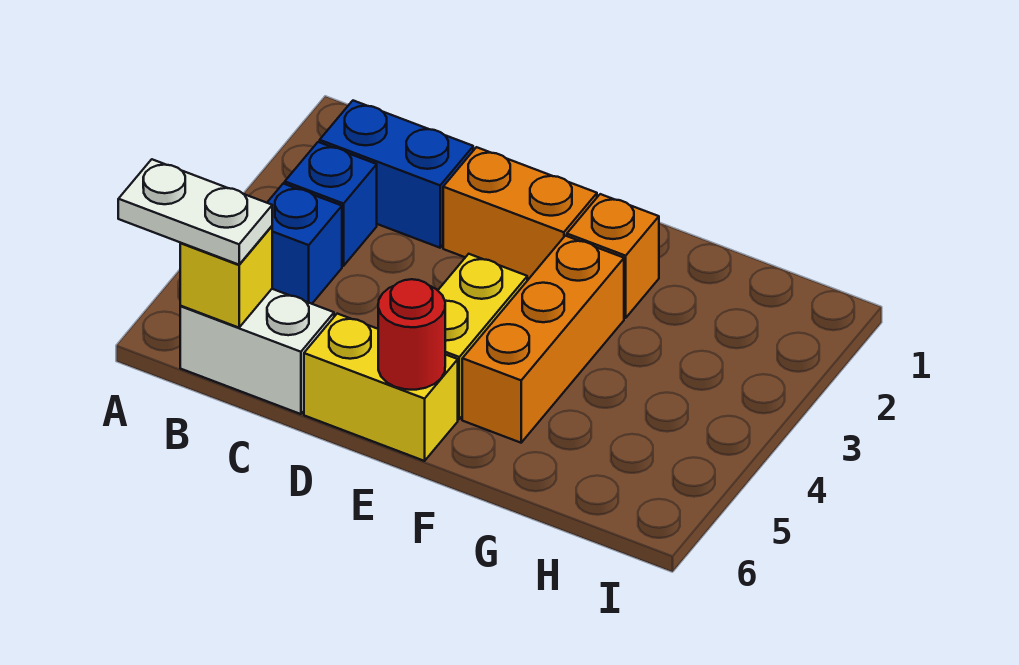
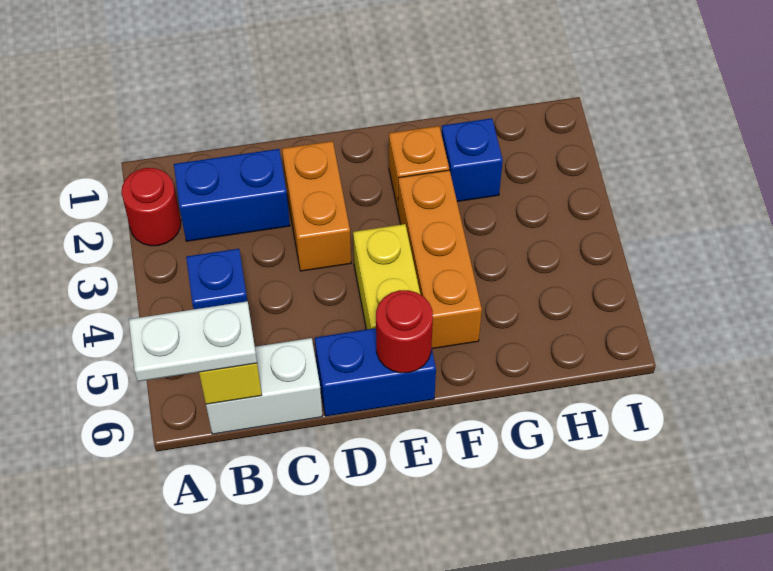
none -> red round brick A2 level 1
blue brick B3 level 1 -> blue brick G2 level 1
orange brick D2:E2 level 1 -> orange brick D2:D3 level 1
yellow brick D6:E6 level 1 -> blue brick D6:E6 level 1

